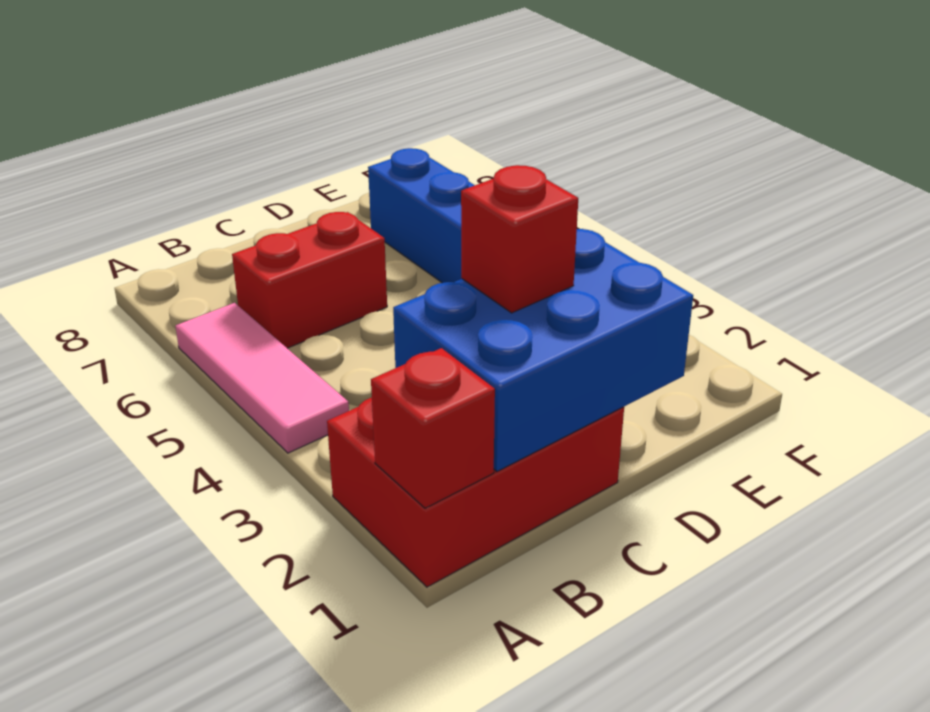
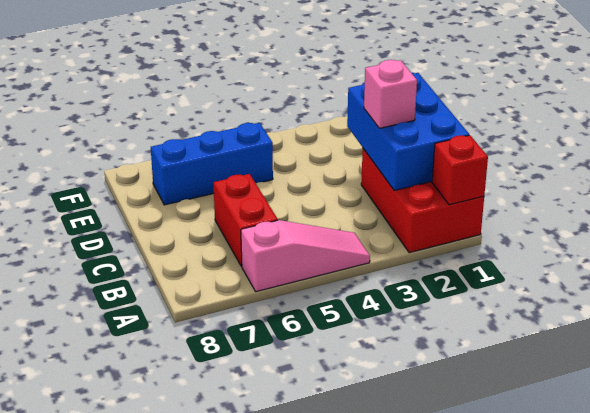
pink tile A4:A6 level 1 -> pink slope A4:A6 level 1 top 6
red brick C2 level 3 -> pink brick C2 level 3

